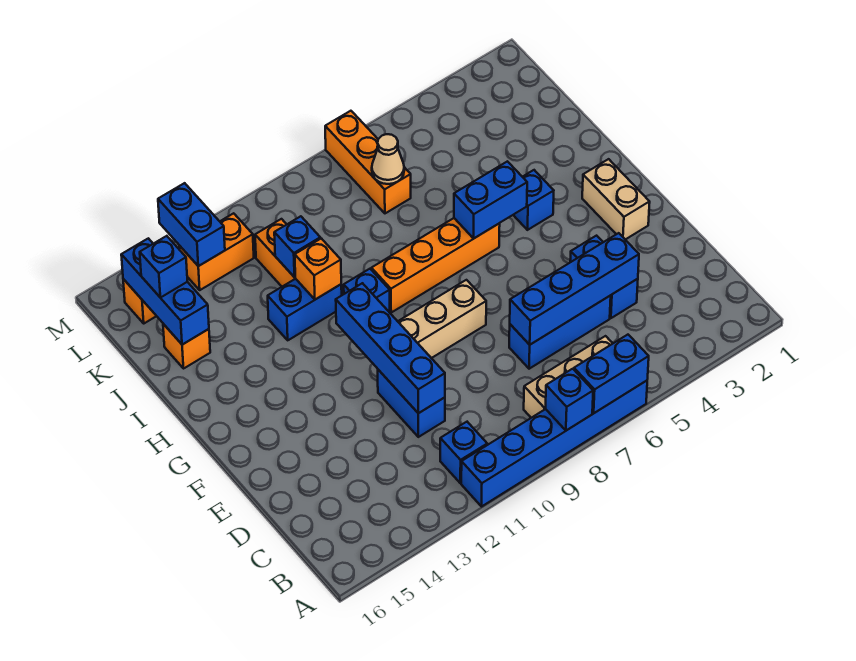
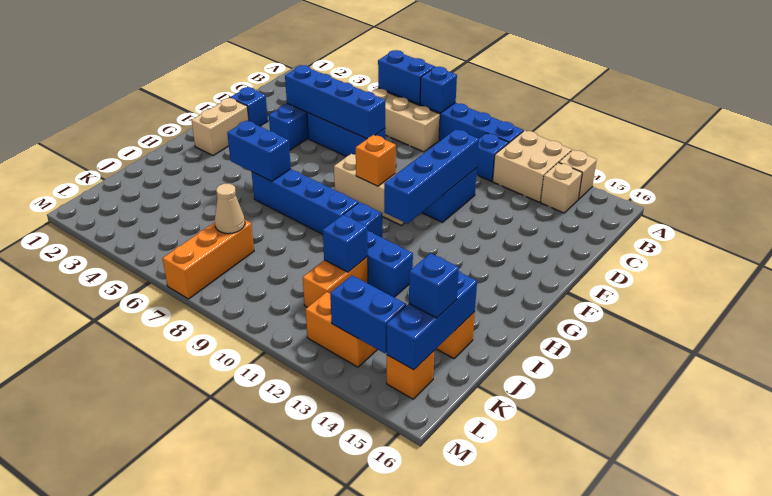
none -> tan brick A12:B13 level 1
none -> tan brick A14 level 1
none -> tan brick B14 level 1
blue brick H4 level 1 -> blue brick E2 level 1
orange brick H6:H9 level 1 -> blue brick H6:H9 level 1
orange brick I11 level 2 -> orange brick F9 level 2
blue brick L13:M13 level 2 -> blue brick L13:L14 level 2

